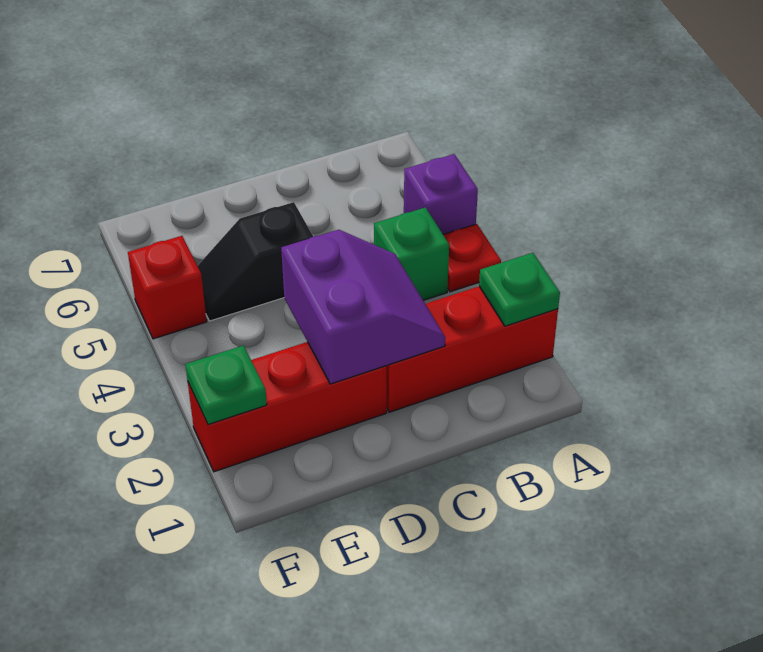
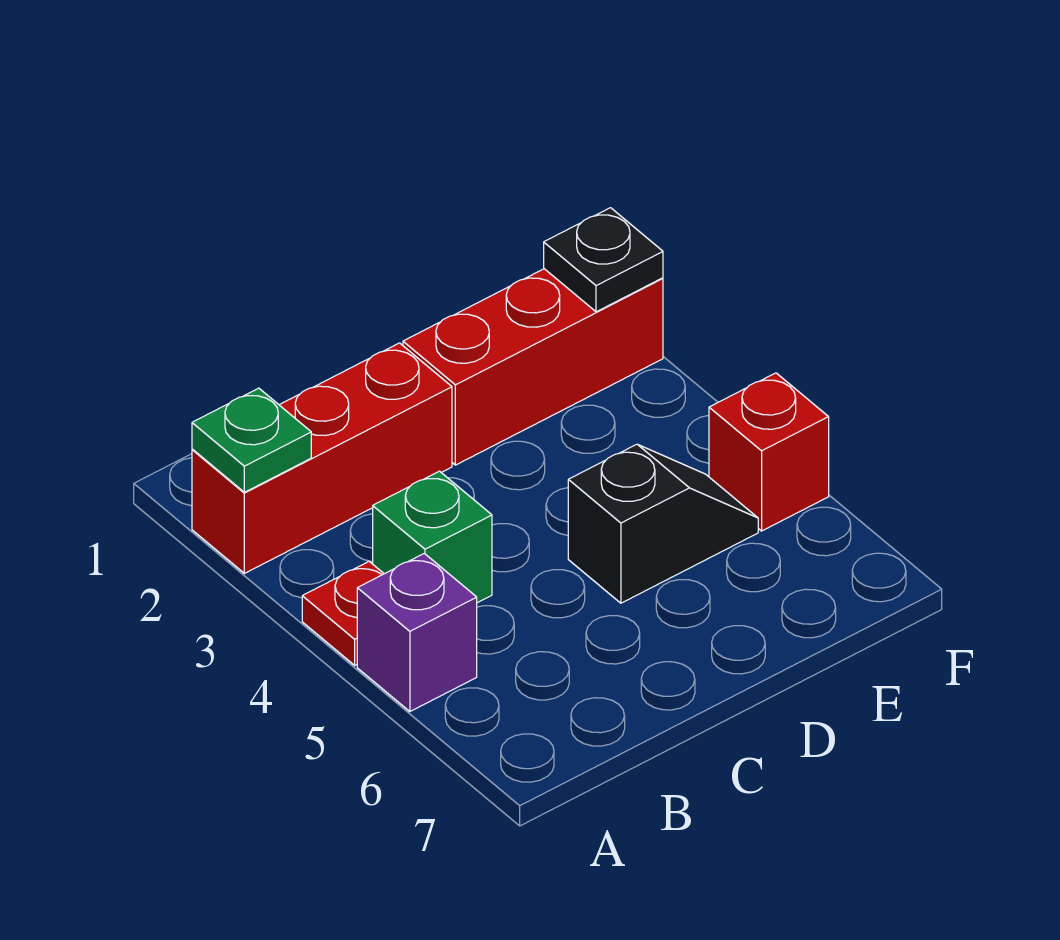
purple slope C2:D3 level 2 top D -> none
green plate F2 level 2 -> black plate F2 level 2

